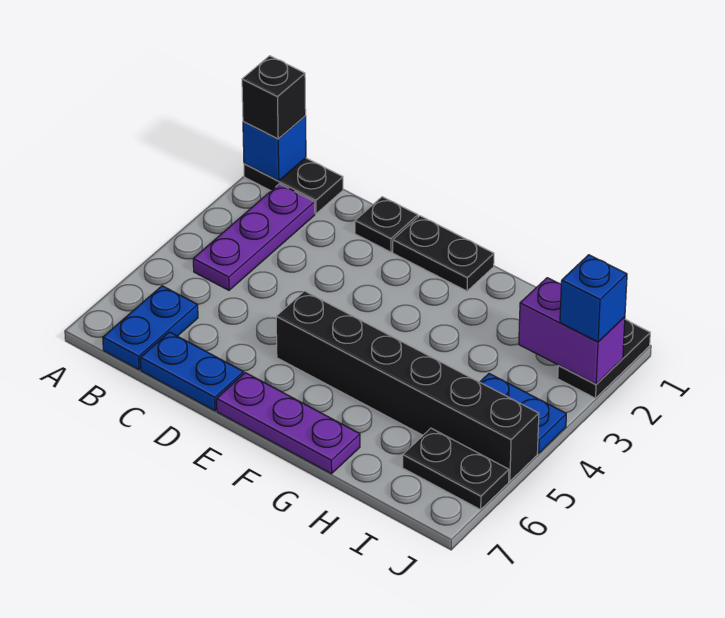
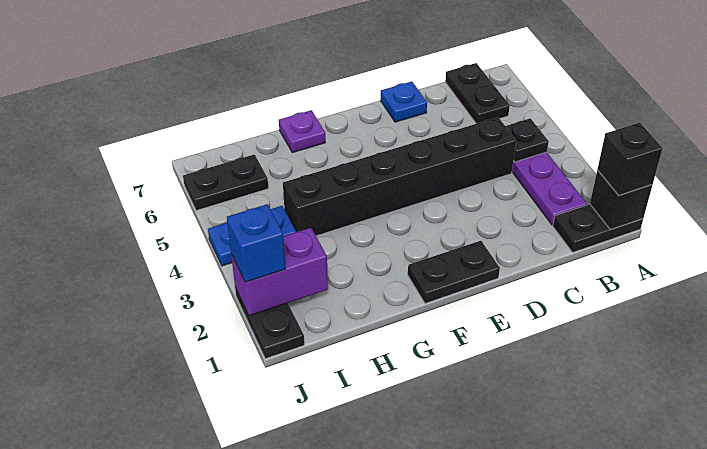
blue brick A1 level 2 -> black brick A1 level 2
blue plate B6:B7 level 1 -> black plate B6:B7 level 1
blue plate C7:D7 level 1 -> blue plate D7 level 1
black plate D1 level 1 -> black plate B4 level 2
black brick E5:J5 level 1 -> black brick C4:H4 level 1
purple plate E7:G7 level 1 -> purple plate G7 level 1

